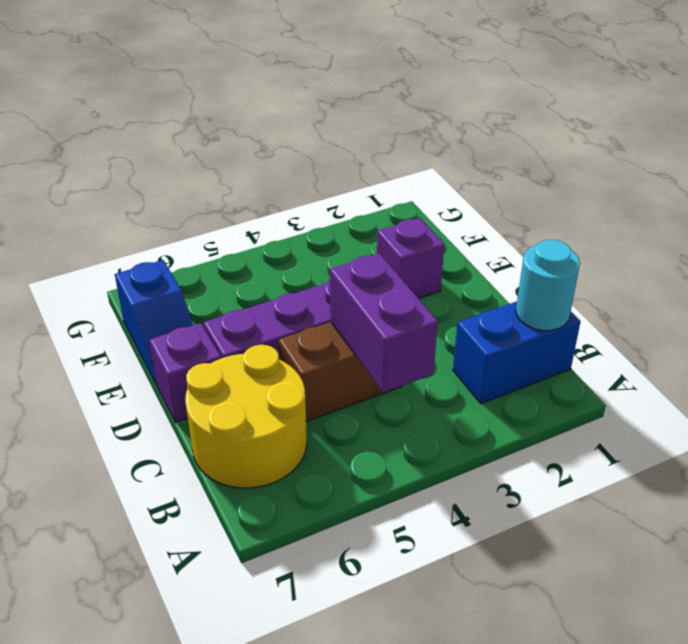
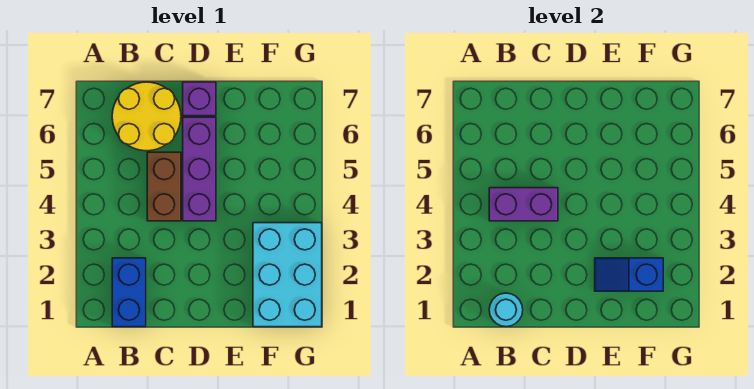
purple brick E2 level 1 -> none
blue slope E7:F7 level 1 top F -> blue slope E2:F2 level 2 top F
none -> cyan brick F1:G3 level 1

